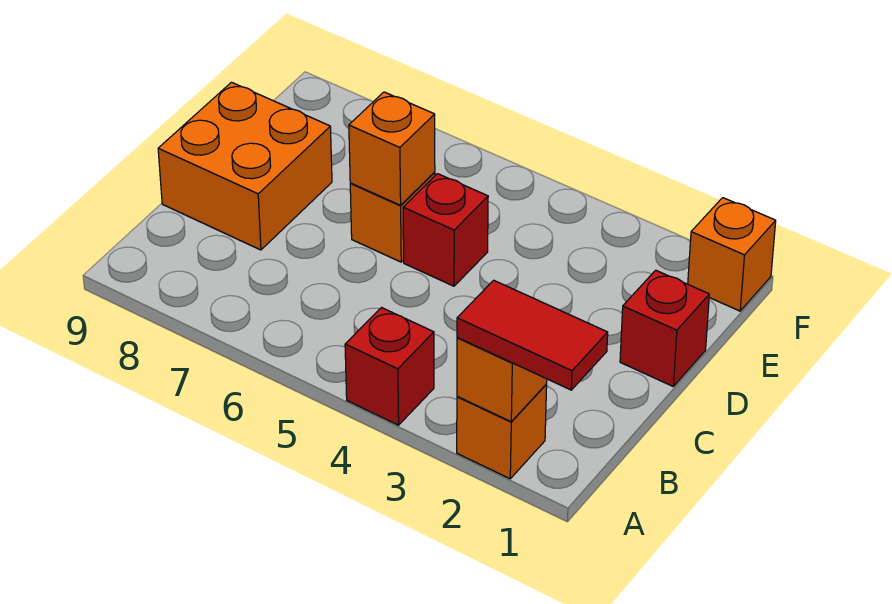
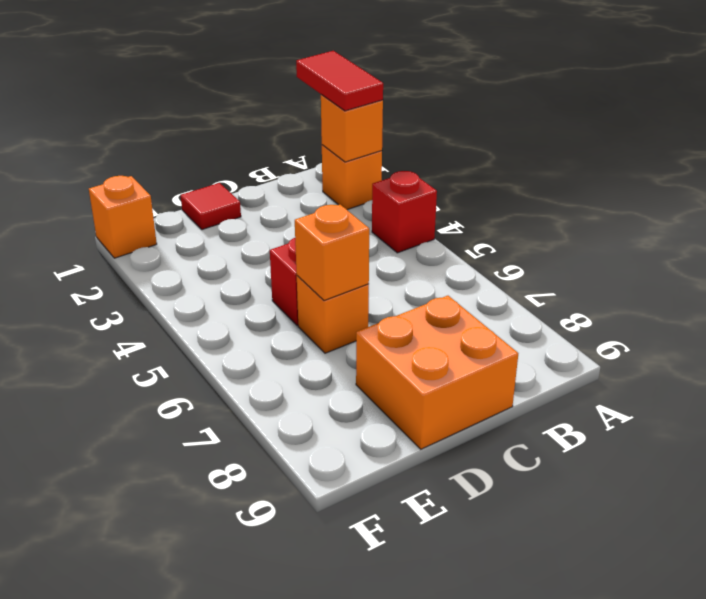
red brick D1 level 1 -> red tile D1 level 1

